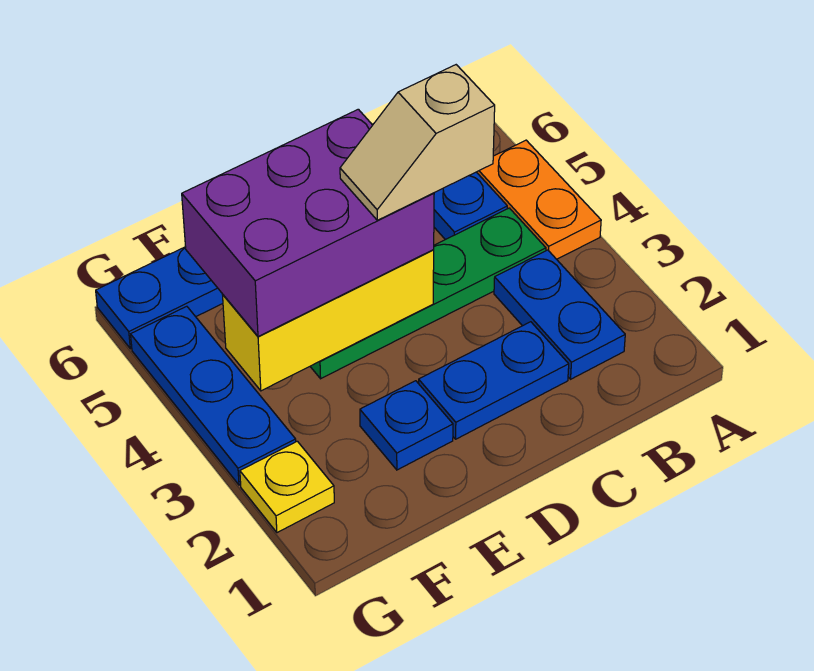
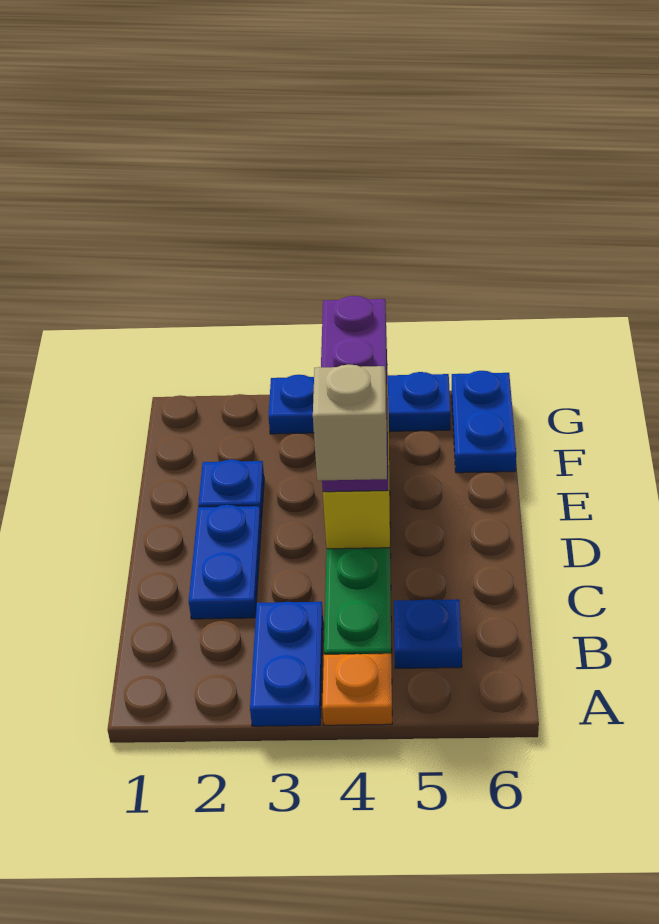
orange plate A4:A5 level 1 -> orange plate A4 level 1
blue plate B2:B3 level 1 -> blue plate A3:B3 level 1
purple brick D4:F5 level 3 -> purple brick D4:F4 level 3
yellow plate G2 level 1 -> none

